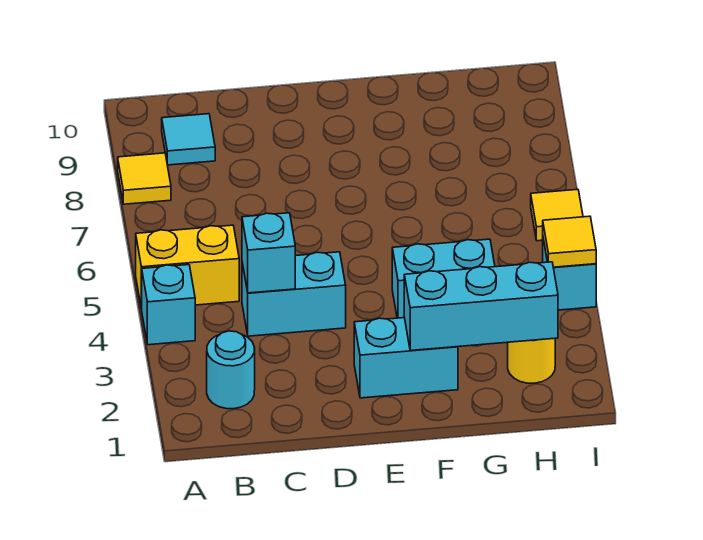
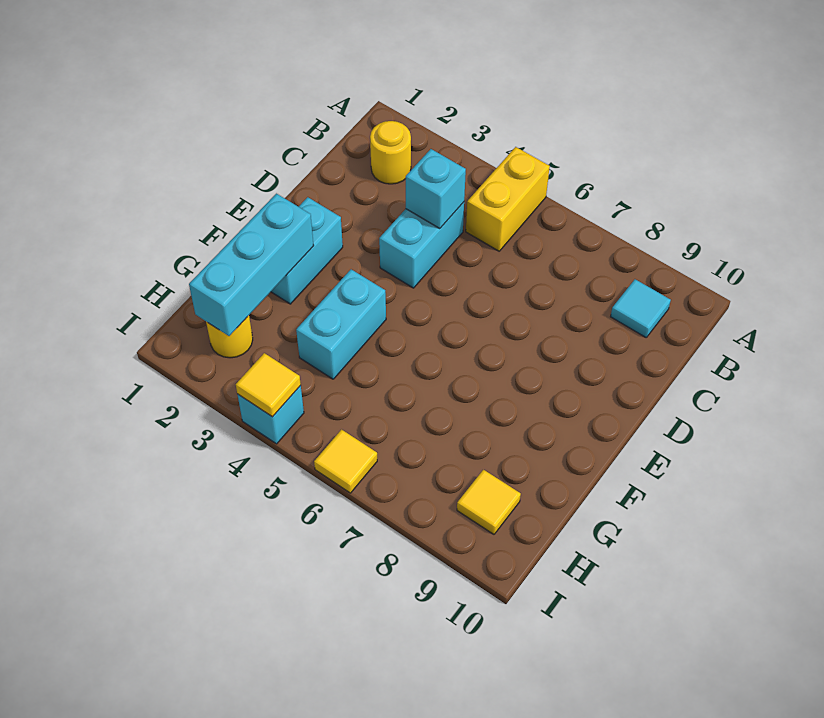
cyan brick A4 level 1 -> none
yellow tile A8 level 1 -> yellow tile H9 level 1
cyan round brick B2 level 1 -> yellow round brick B2 level 1

